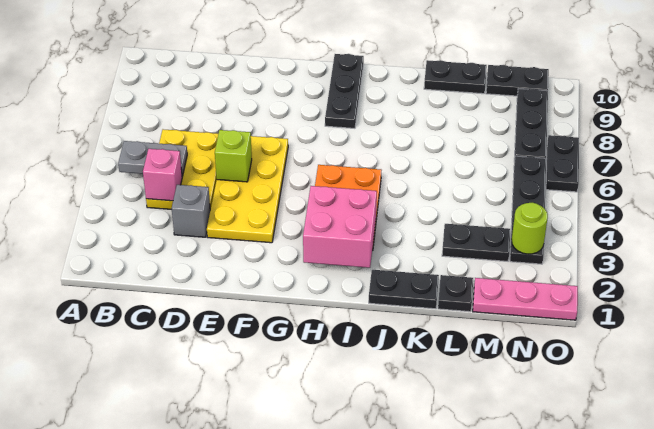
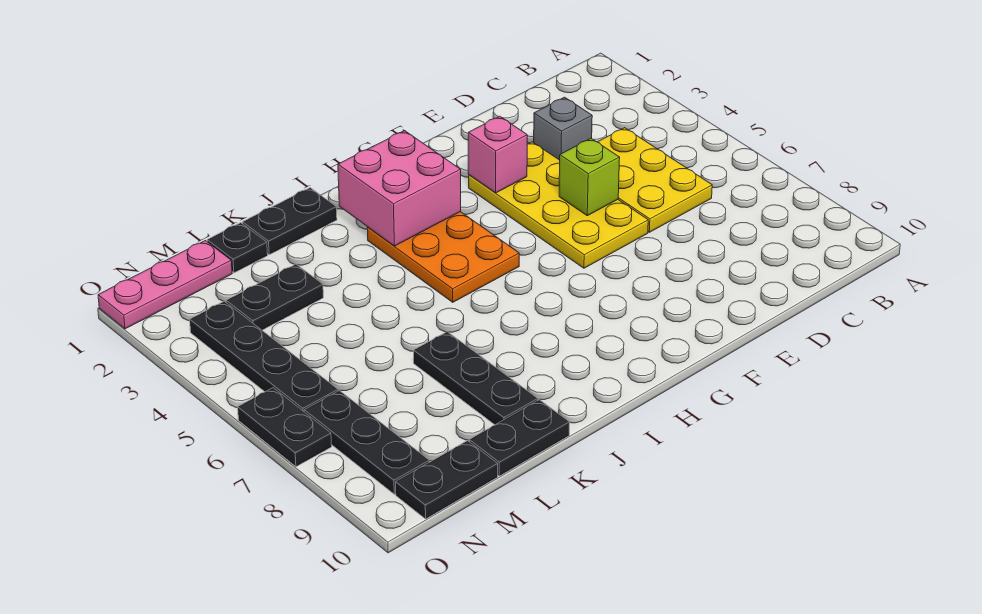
grey plate B5:C5 level 2 -> none
pink brick C4 level 2 -> pink brick F3 level 2
black plate H8:H10 level 1 -> black plate K7:K9 level 1
lime round brick N3 level 2 -> none

